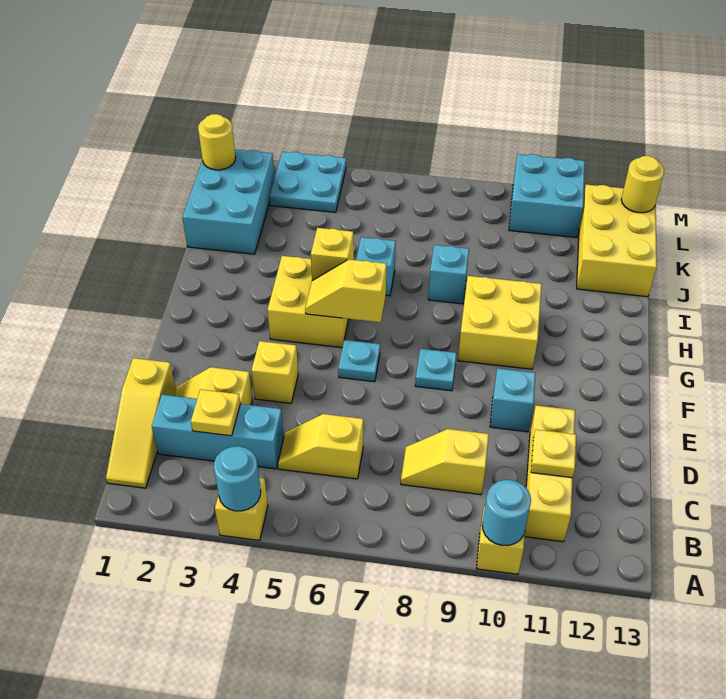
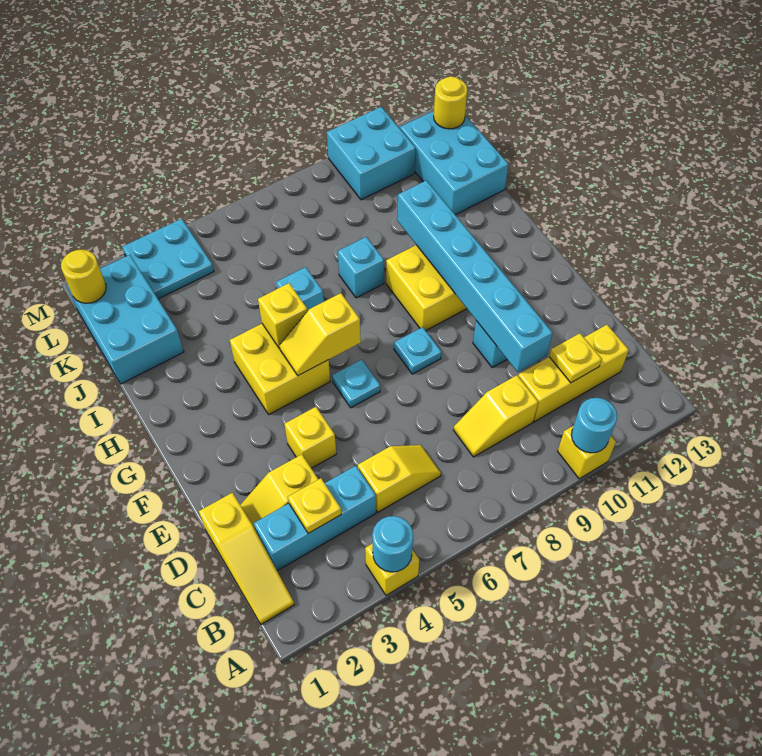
yellow brick B11:D11 level 1 -> yellow brick C10:C12 level 1
yellow slope C5:C6 level 1 top 6 -> yellow slope C5:C6 level 1 top 5
none -> cyan brick D10:I10 level 2
yellow brick J12:L13 level 1 -> cyan brick J12:L13 level 1

